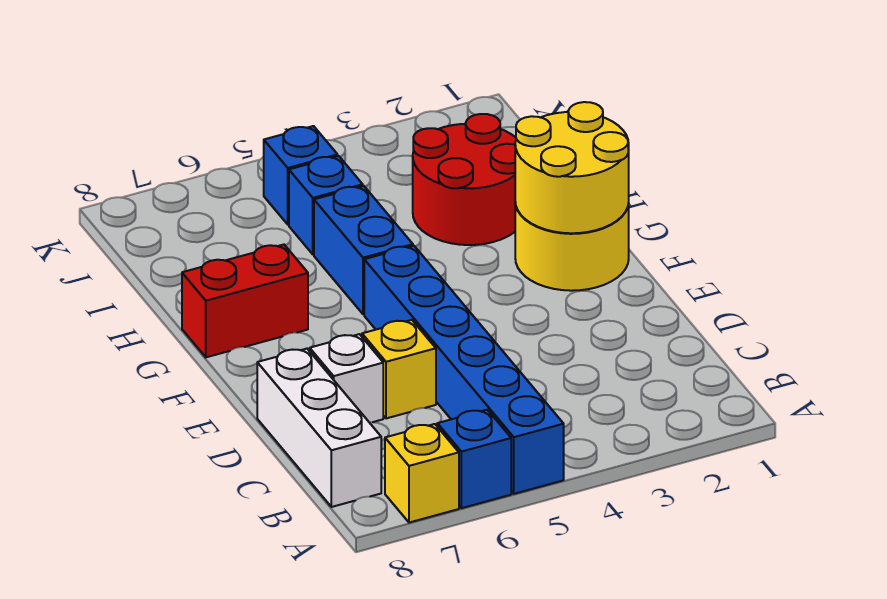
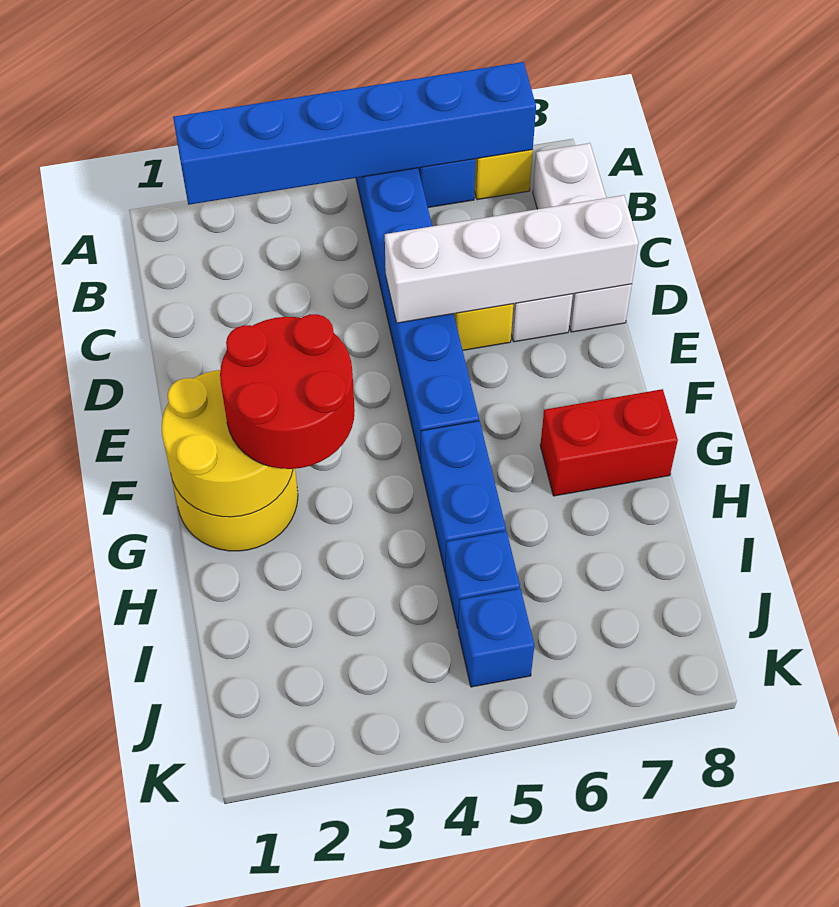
none -> blue brick A2:A7 level 2
none -> white brick D5:D8 level 2
red round brick H2:I3 level 1 -> red round brick F2:G3 level 3

